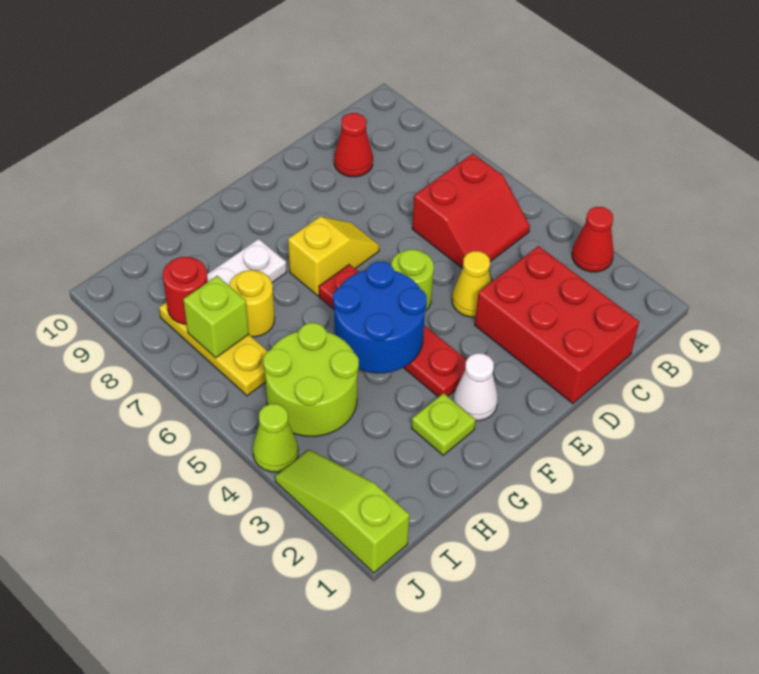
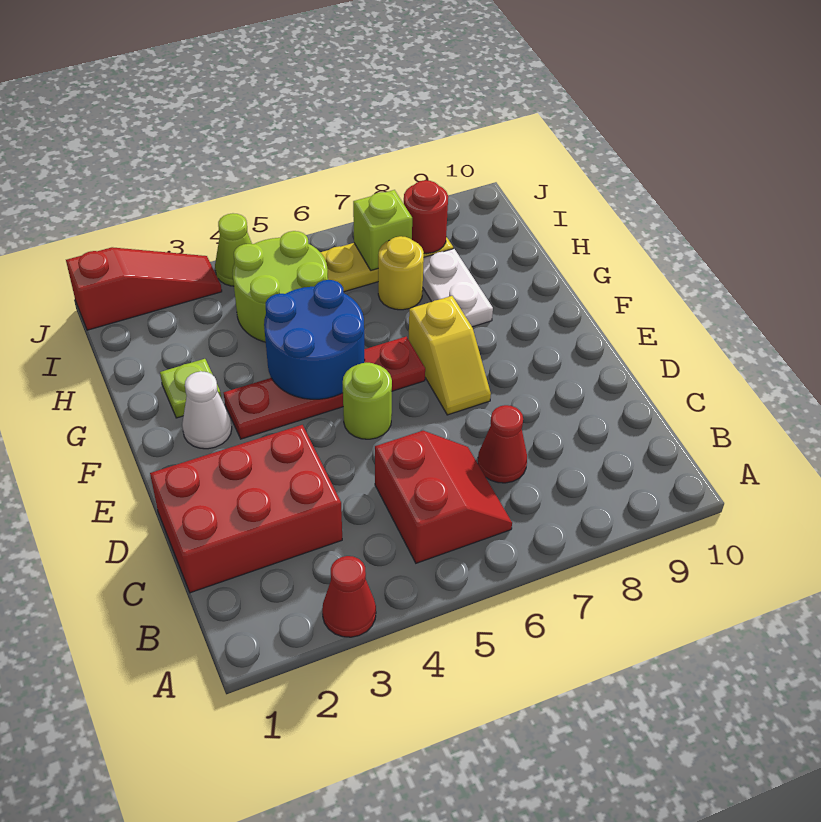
red slope B5:C6 level 1 top 6 -> red slope B5:C6 level 1 top 5
red cone C9 level 1 -> red cone C7 level 1
yellow cone D4 level 1 -> none
lime slope J1:J3 level 1 top 1 -> red slope J1:J3 level 1 top 1

